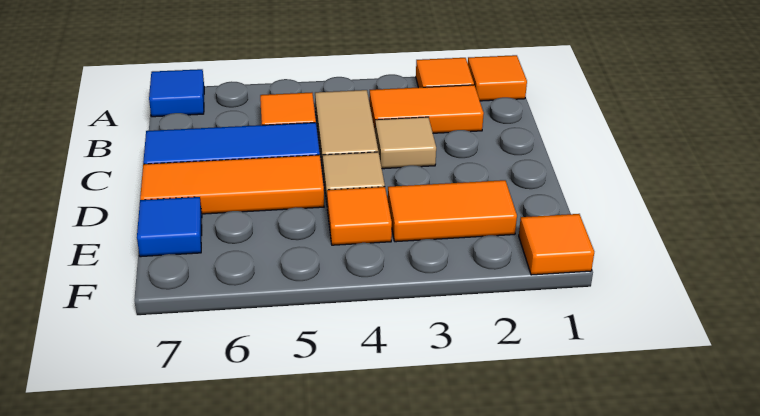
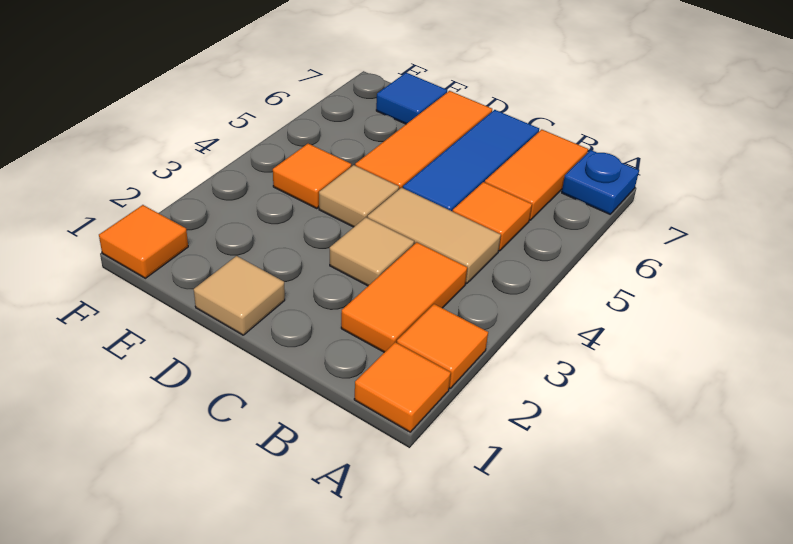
blue tile A7 level 1 -> blue plate A7 level 1
none -> tan tile D1 level 1
orange tile E2:E3 level 1 -> orange tile B6:B7 level 1

